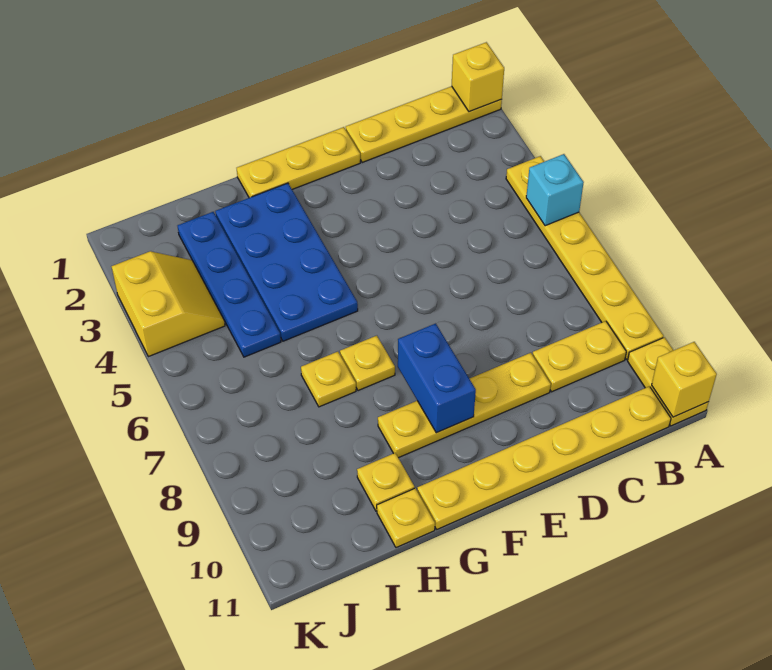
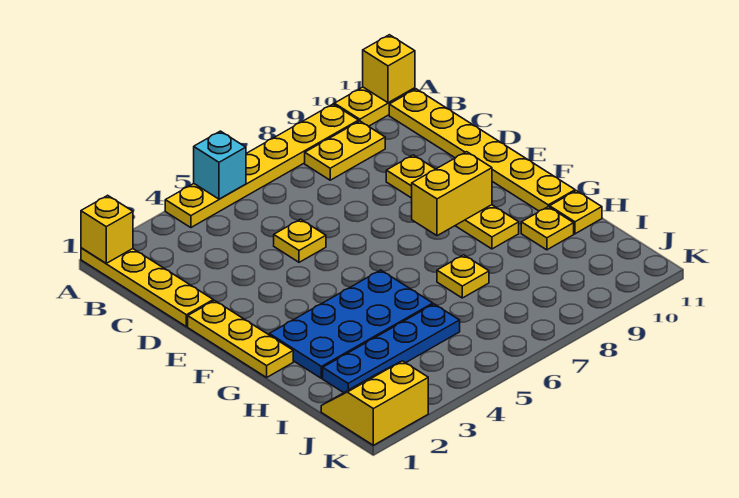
yellow plate B9:C9 level 1 -> yellow plate B8:B9 level 1
blue brick F8:F9 level 2 -> yellow brick F8:F9 level 2
yellow plate G7 level 1 -> yellow plate D5 level 1
yellow slope J3:K4 level 1 top K -> yellow slope J1:K2 level 1 top K

